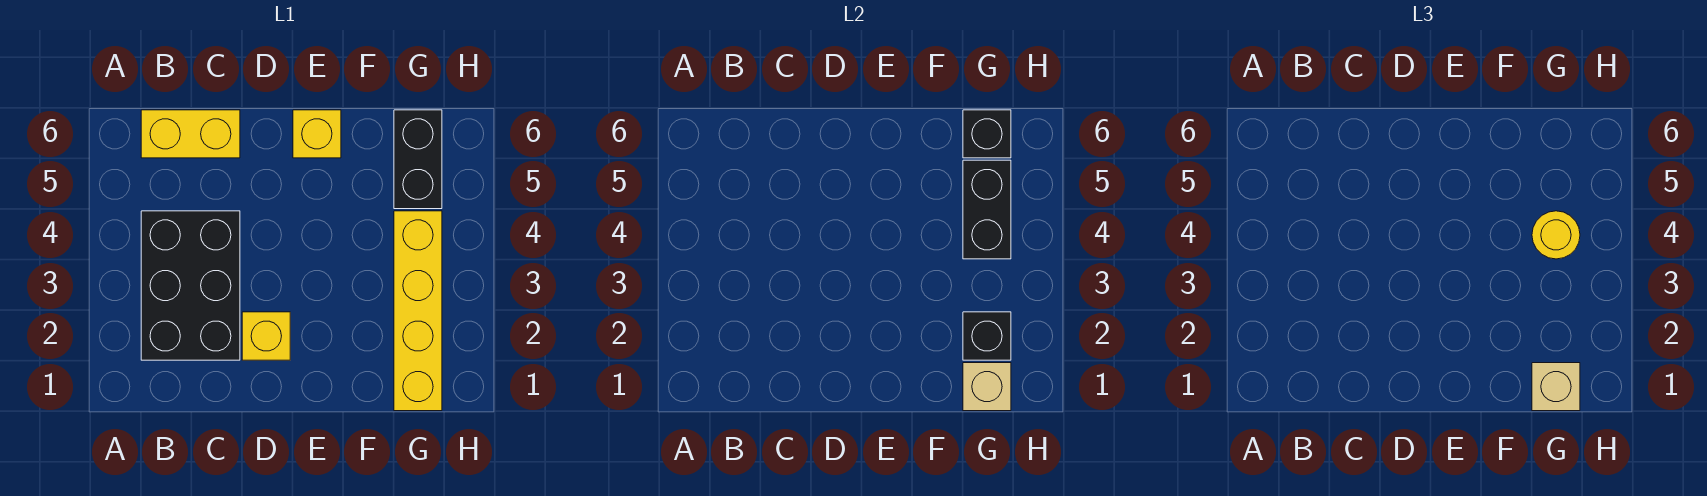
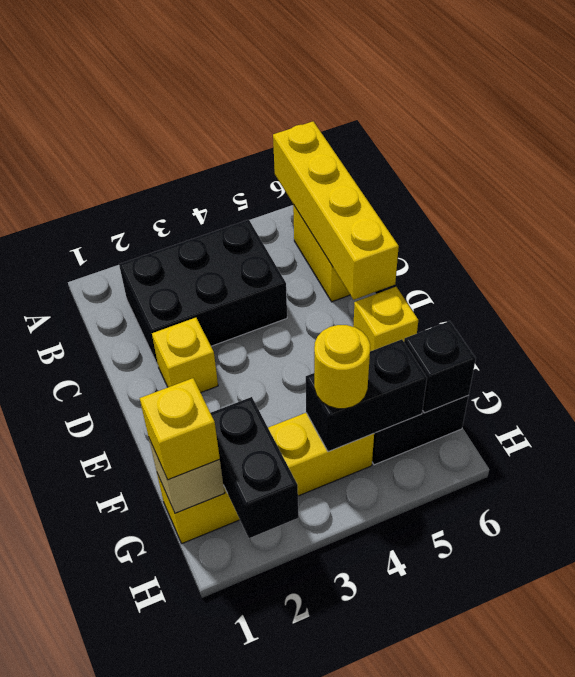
none -> yellow brick A6:D6 level 2
tan brick G1 level 3 -> yellow brick G1 level 3
black brick G2 level 2 -> black brick G2:H2 level 2

